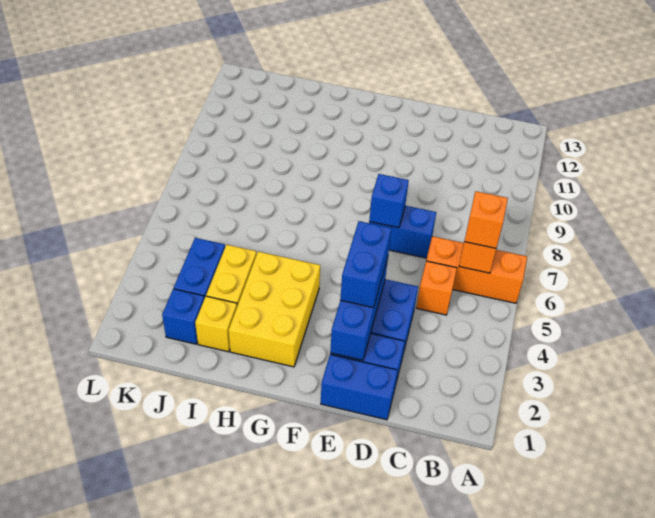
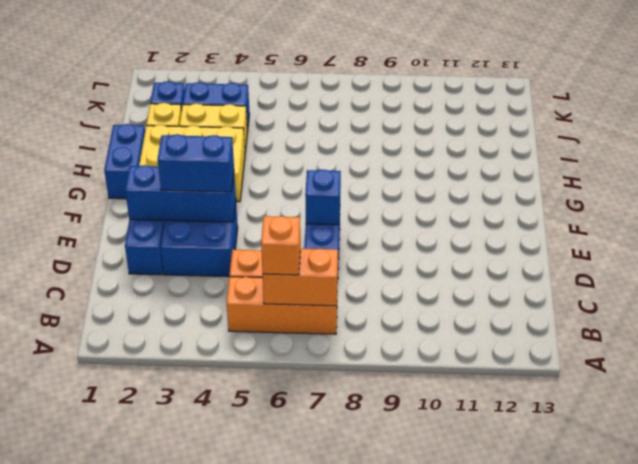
orange brick A6:C6 level 1 -> orange brick B5:B7 level 1
blue brick D1:E1 level 1 -> blue brick G1:H1 level 1

